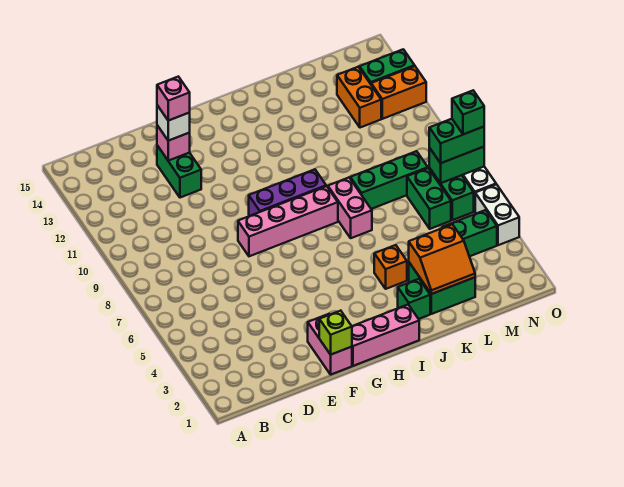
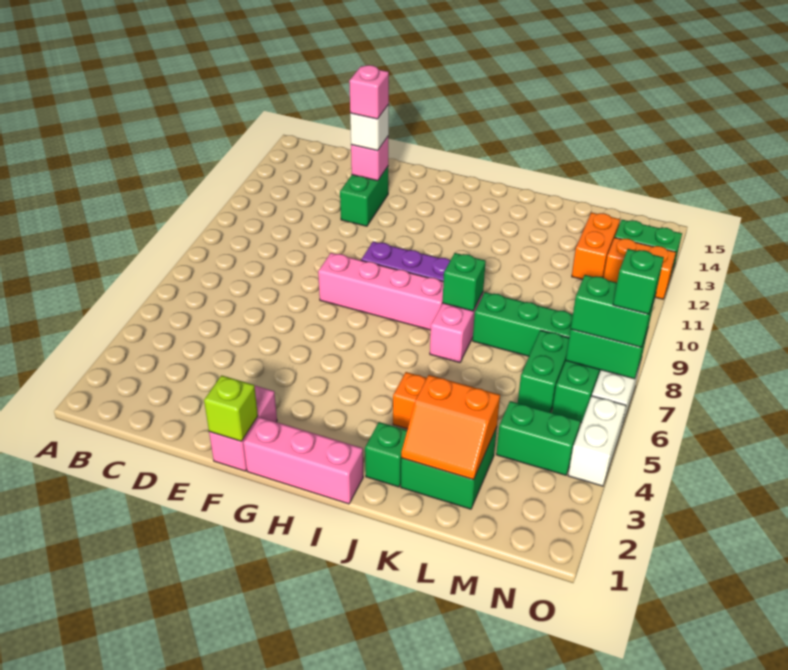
none -> green brick J8 level 2

